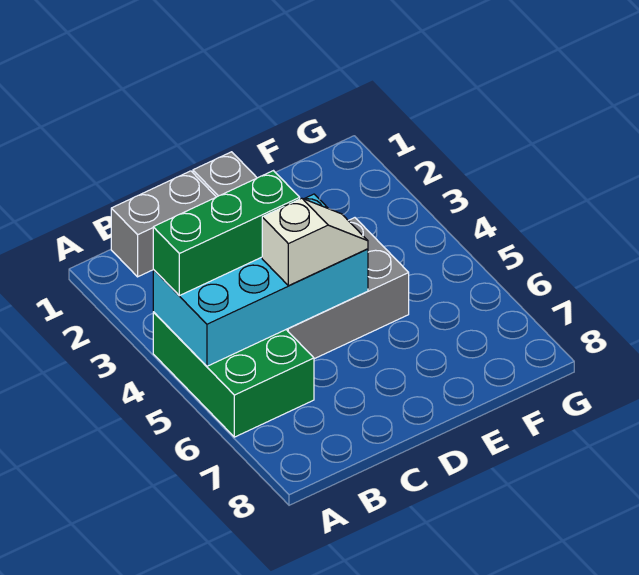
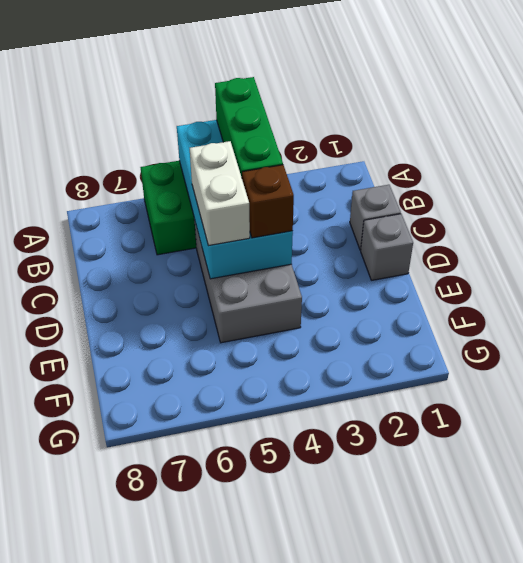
grey brick B1:C1 level 1 -> grey brick C1 level 1
white slope C5:D5 level 3 top C -> white brick C5:D5 level 3
none -> brown brick D4 level 3

